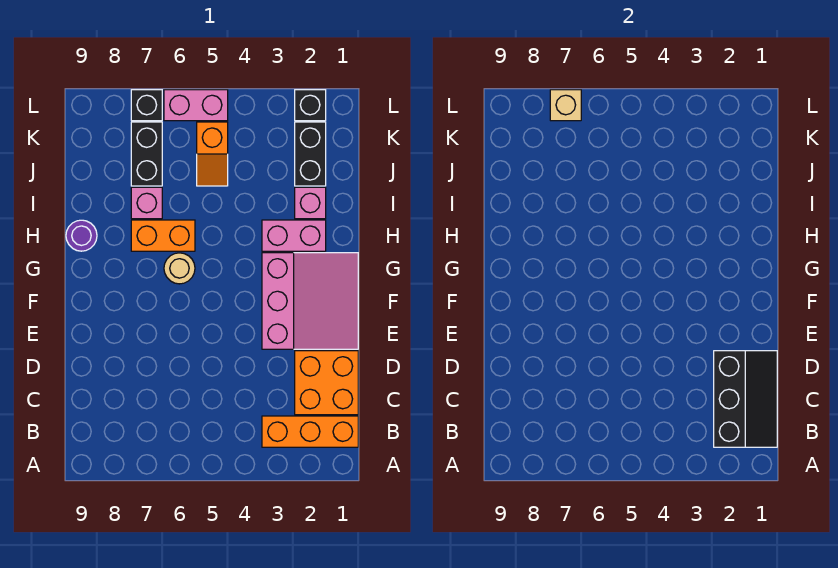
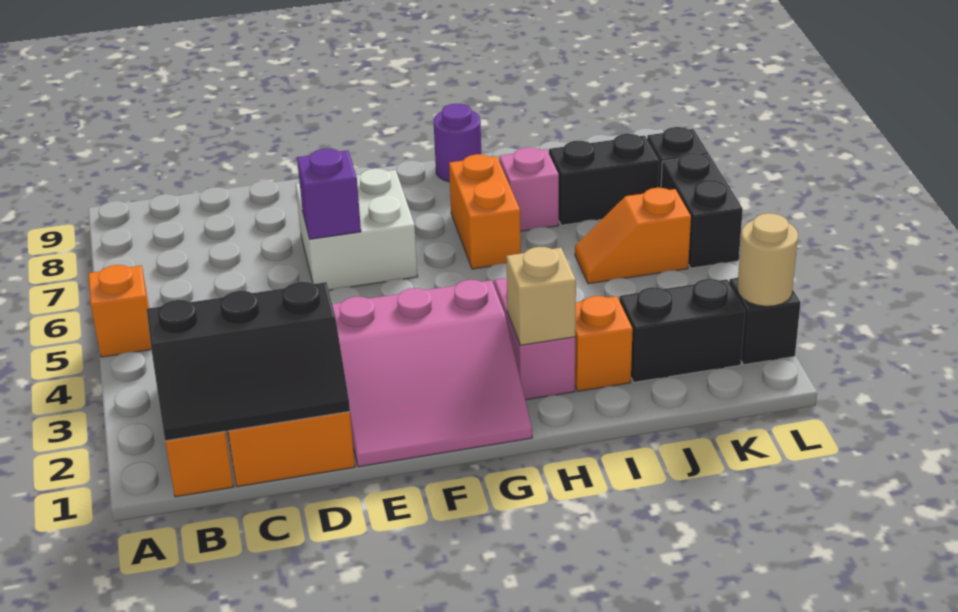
none -> orange brick A5 level 1
none -> white brick E6:F7 level 1
none -> purple brick E6 level 2
tan round brick G6 level 1 -> tan round brick L2 level 2
pink brick I2 level 1 -> orange brick I2 level 1
pink brick L5:L6 level 1 -> black brick L5:L6 level 1
tan brick L7 level 2 -> tan brick H2 level 2

